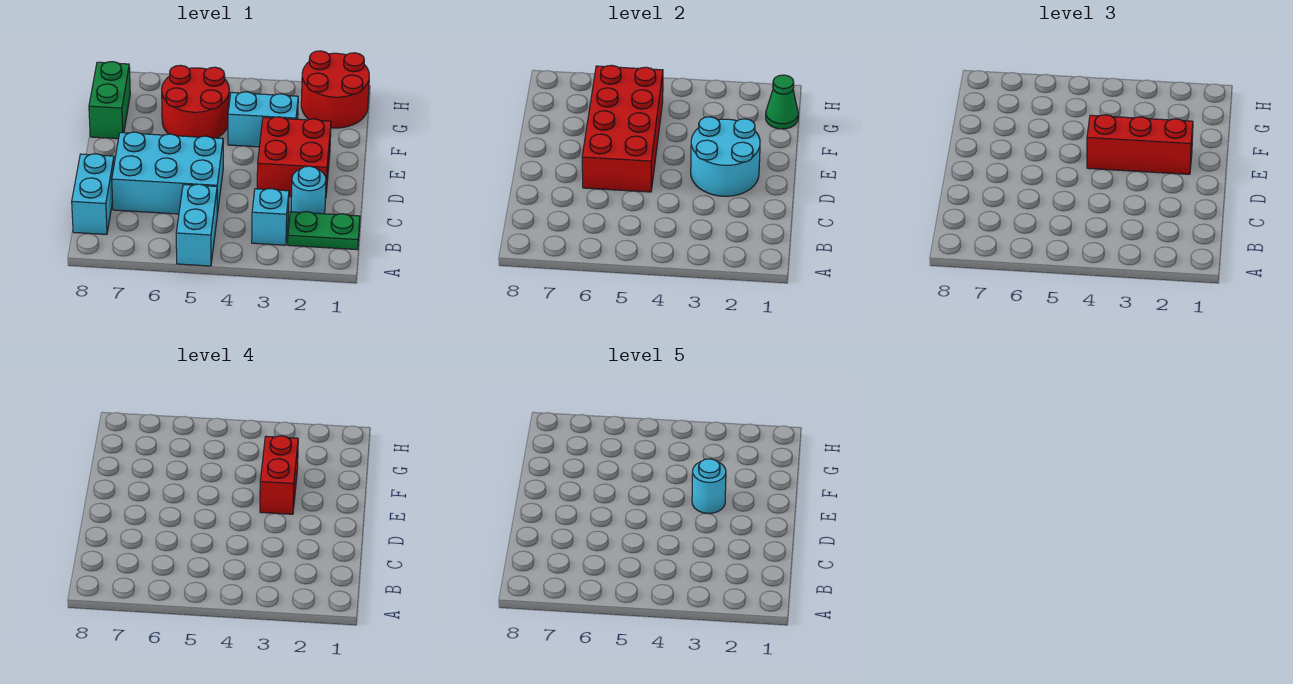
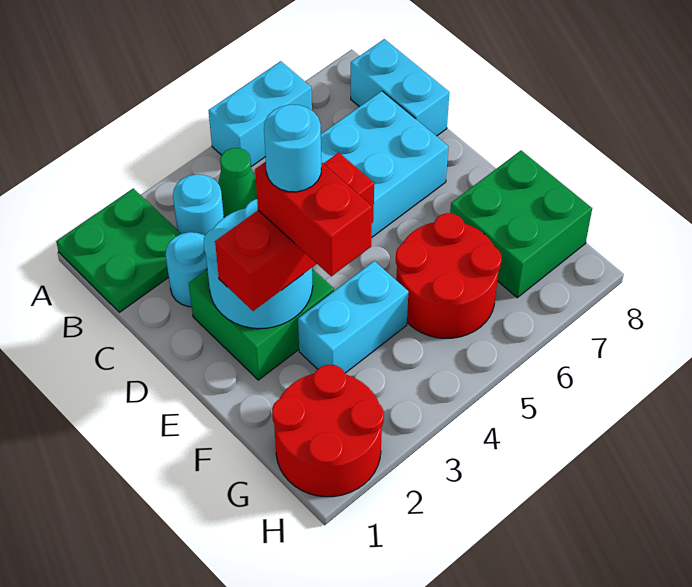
cyan brick A5:B5 level 1 -> cyan brick A5:A6 level 1
green plate B1:B2 level 1 -> green plate A1:B2 level 1
cyan brick B3 level 1 -> cyan round brick B3 level 1
red brick D2:E3 level 1 -> green brick D2:E3 level 1
red brick D5:G6 level 2 -> none
green brick F8:G8 level 1 -> green brick F7:G8 level 1
green cone G1 level 2 -> green cone B4 level 1

